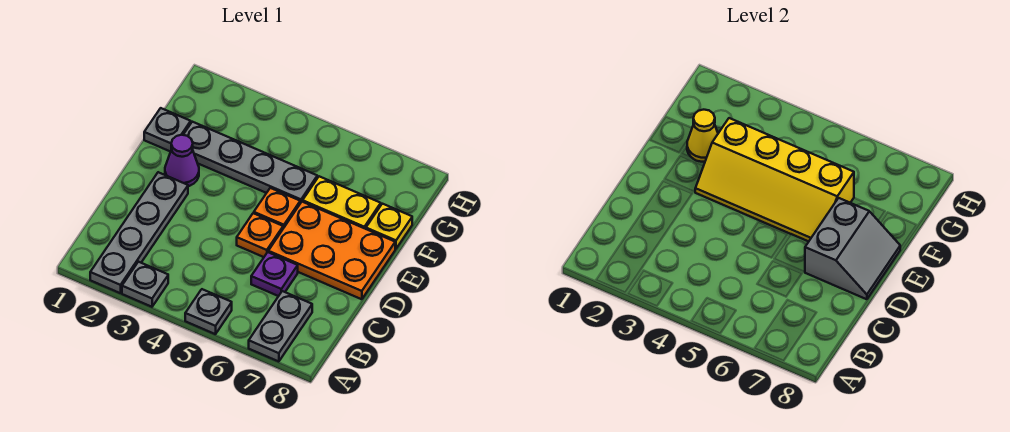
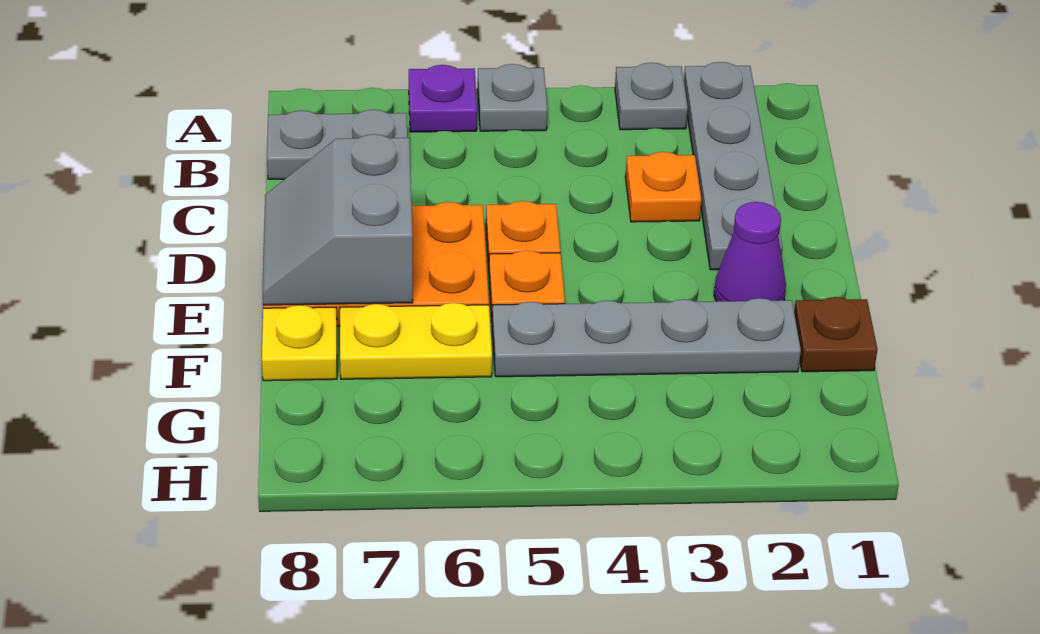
grey plate A7:B7 level 1 -> grey plate B7:B8 level 1
none -> orange plate C3 level 1
purple plate C6 level 1 -> purple plate A6 level 1
yellow slope E3:F6 level 2 top F -> none
grey plate F1 level 1 -> brown plate F1 level 1
yellow cone F2 level 2 -> none

